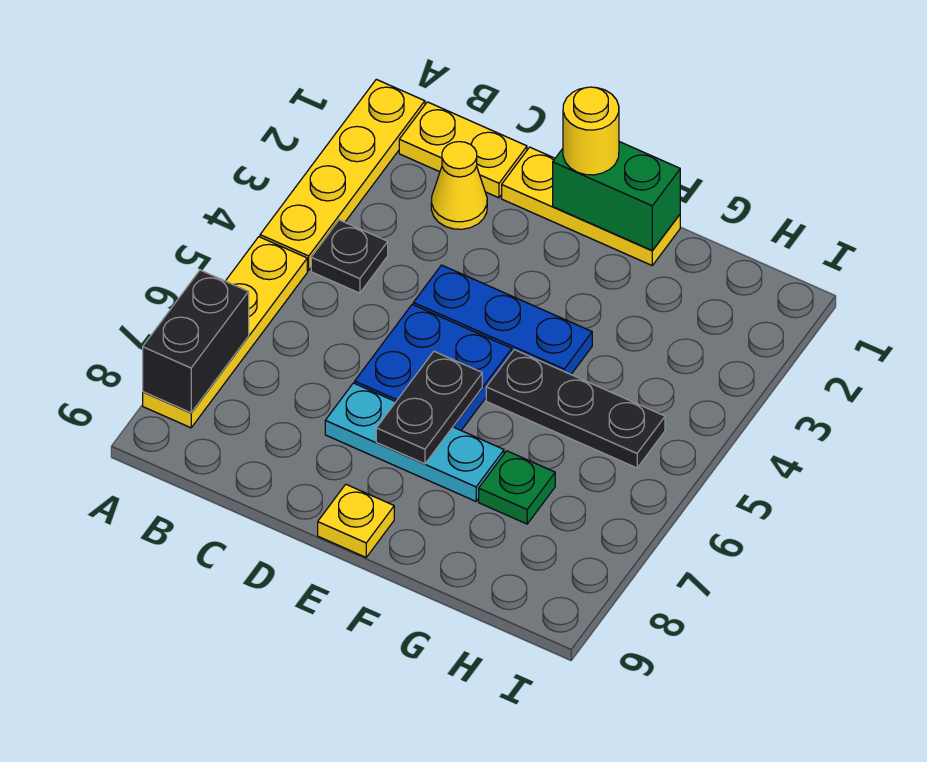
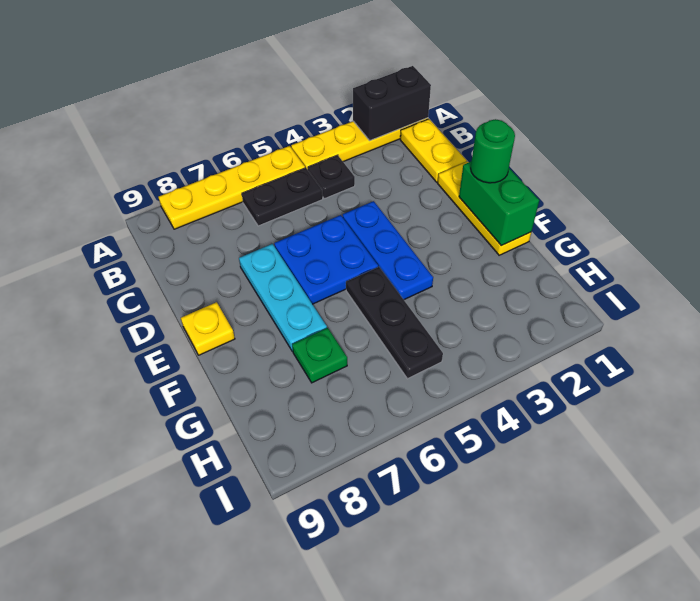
black brick A7:A8 level 2 -> black brick A1:A2 level 2
yellow cone C2 level 1 -> none
yellow round brick E1 level 3 -> green round brick E1 level 3
black plate E6:E7 level 2 -> black plate B5:B6 level 1

